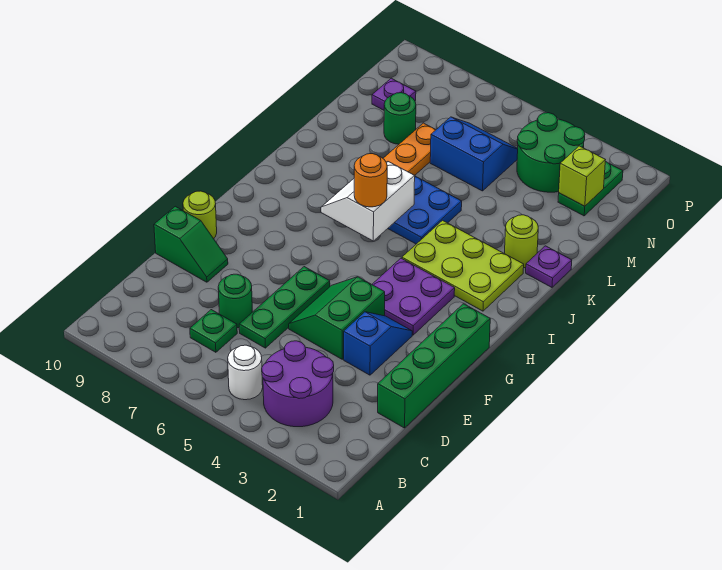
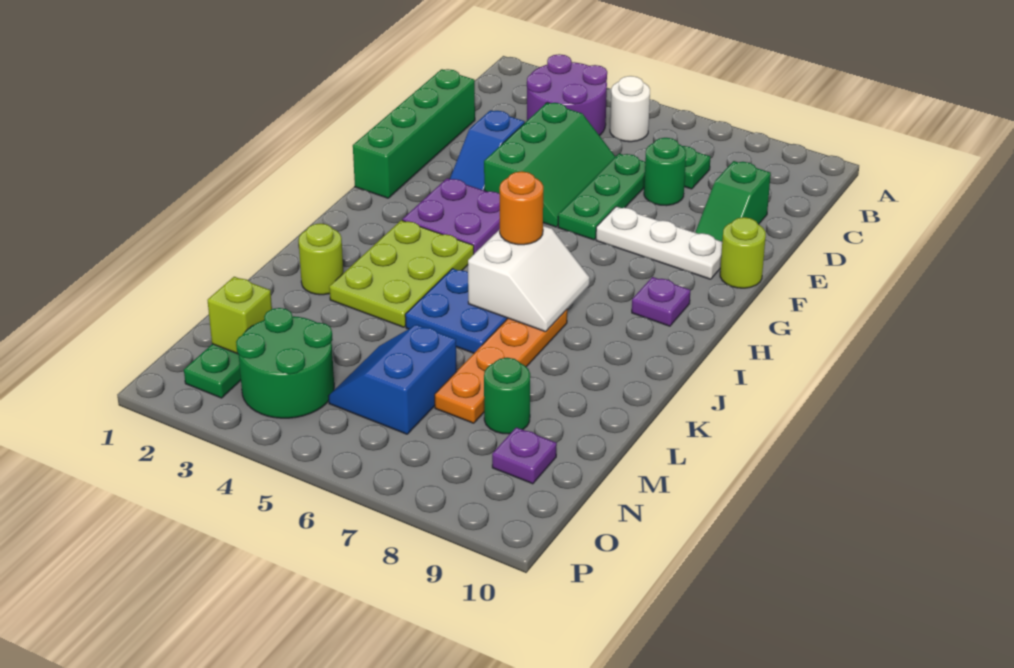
green slope E4:F5 level 1 top 4 -> green slope D4:F5 level 1 top 4
green slope E9:E10 level 1 top 10 -> green slope D9:E9 level 1 top D
none -> white plate F7:F9 level 1
lime plate I2:J4 level 1 -> lime plate I3:K4 level 1
purple plate K1 level 1 -> purple plate H9 level 1
blue slope M5:N6 level 1 top M -> blue slope M5:N6 level 1 top 6

